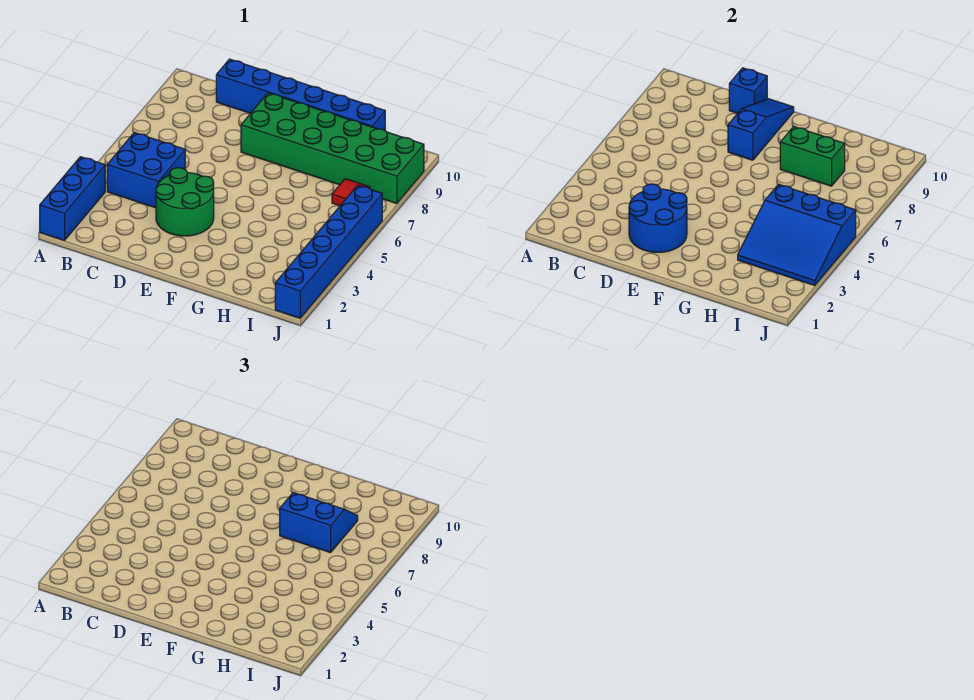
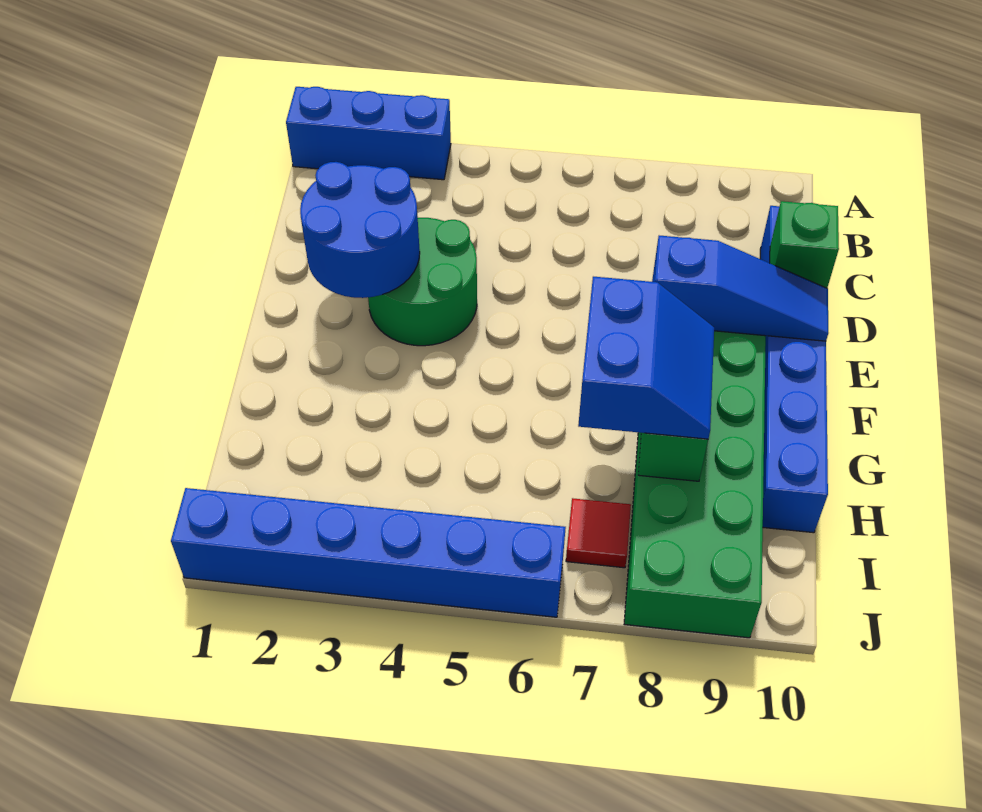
blue brick B4:C5 level 1 -> none
blue brick D10 level 2 -> green brick D10 level 2
blue slope H3:J5 level 2 top 5 -> none

